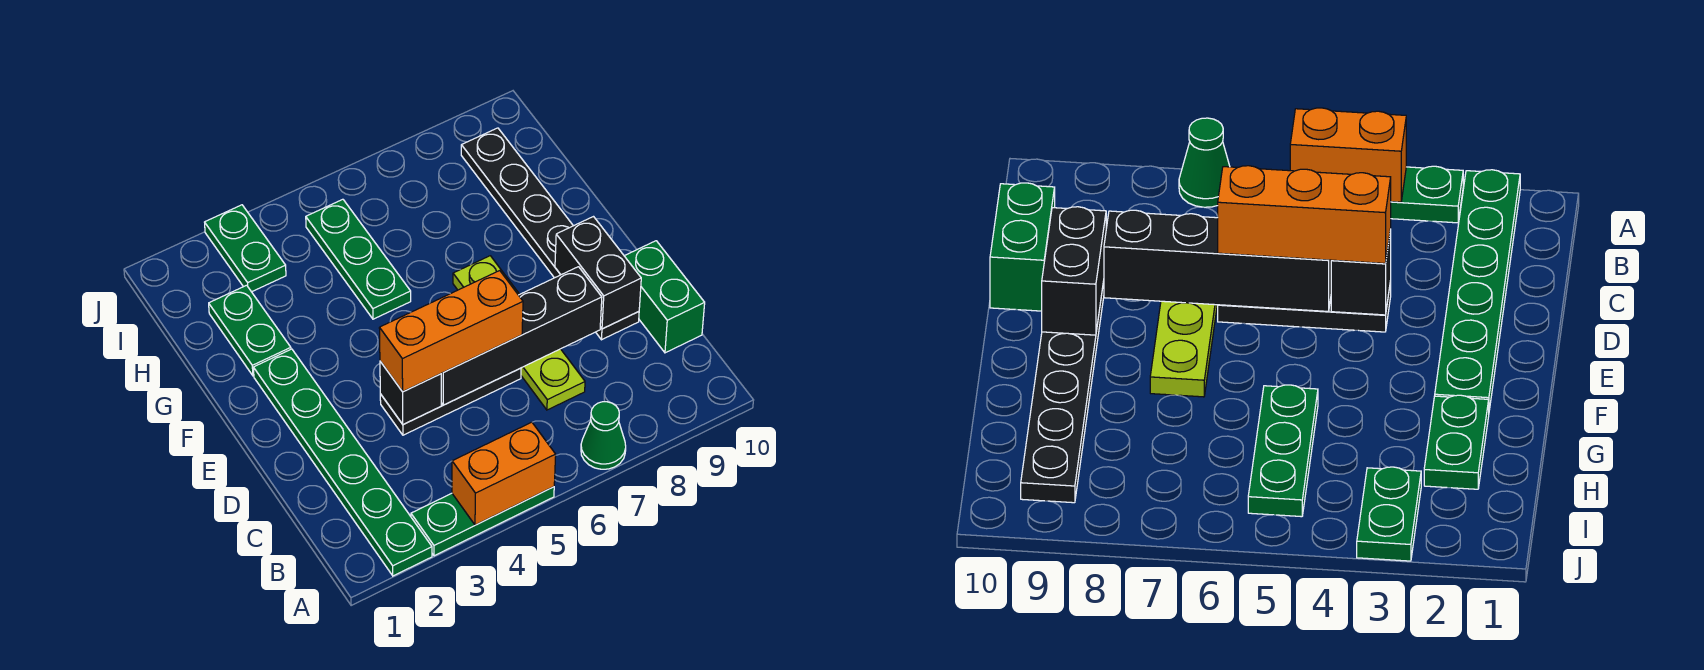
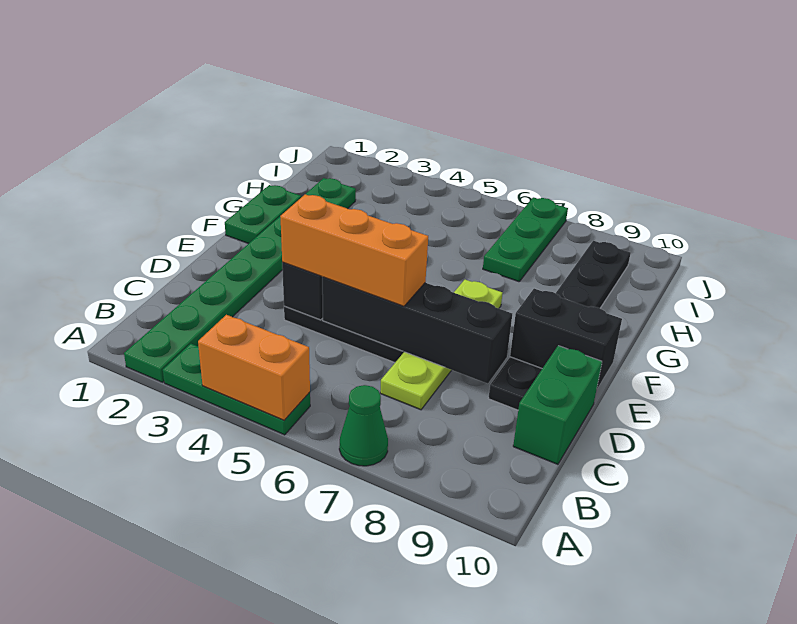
black brick D9:E9 level 2 -> black brick E9:E10 level 2
green plate G5:I5 level 1 -> green plate H7:J7 level 1
green plate I3:J3 level 1 -> green plate F1:G1 level 1

